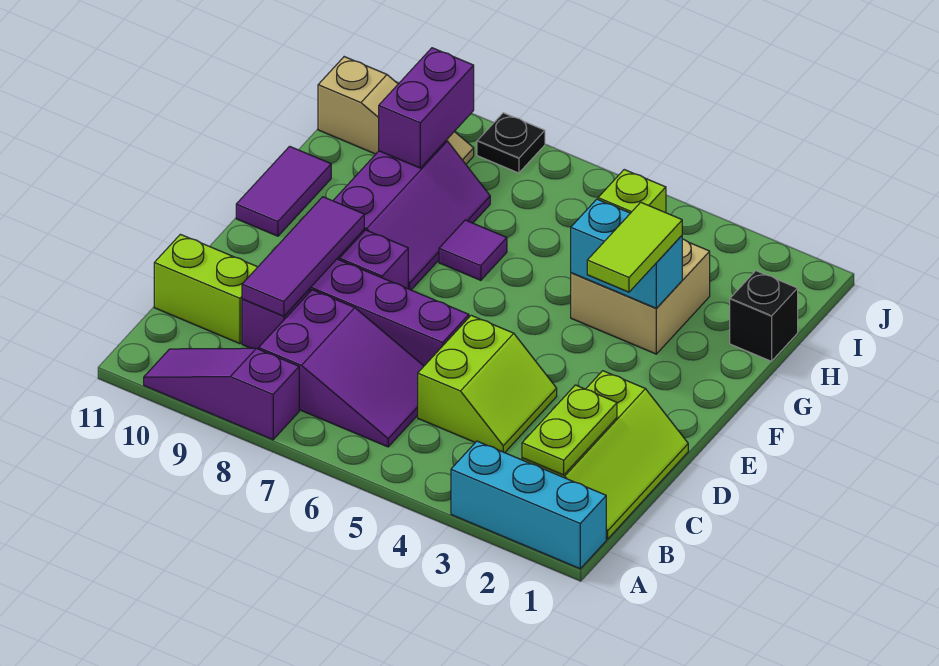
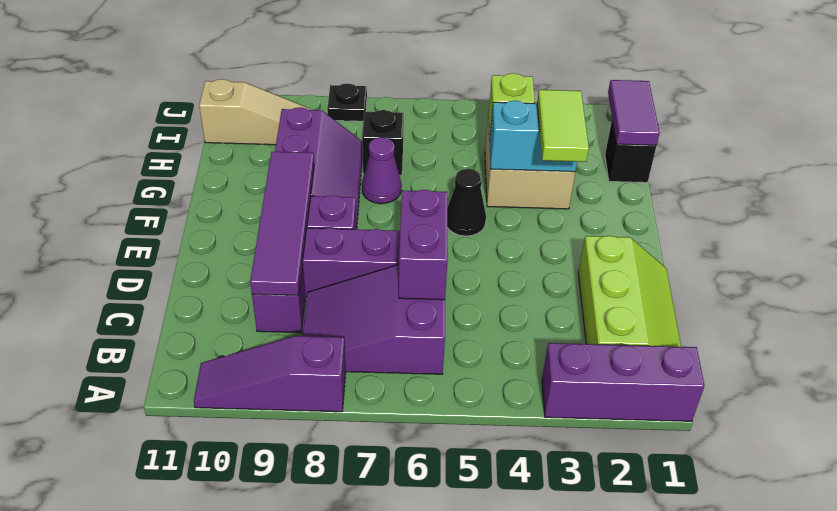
cyan brick A1:A3 level 1 -> purple brick A1:A3 level 1
lime plate B2:C2 level 2 -> none
purple slope B6:C8 level 1 top 8 -> purple slope B6:C8 level 1 top 6
lime slope C4:D5 level 1 top 5 -> none
purple tile C9:E9 level 2 -> purple tile C9:F9 level 2
lime brick C10:C11 level 1 -> none
none -> black cone F5 level 1
purple tile F11:G11 level 1 -> purple tile H1:I1 level 2
purple tile G7 level 1 -> purple cone G7 level 1
none -> black brick H7 level 1
purple brick H9:I9 level 2 -> purple brick C6:D6 level 2

